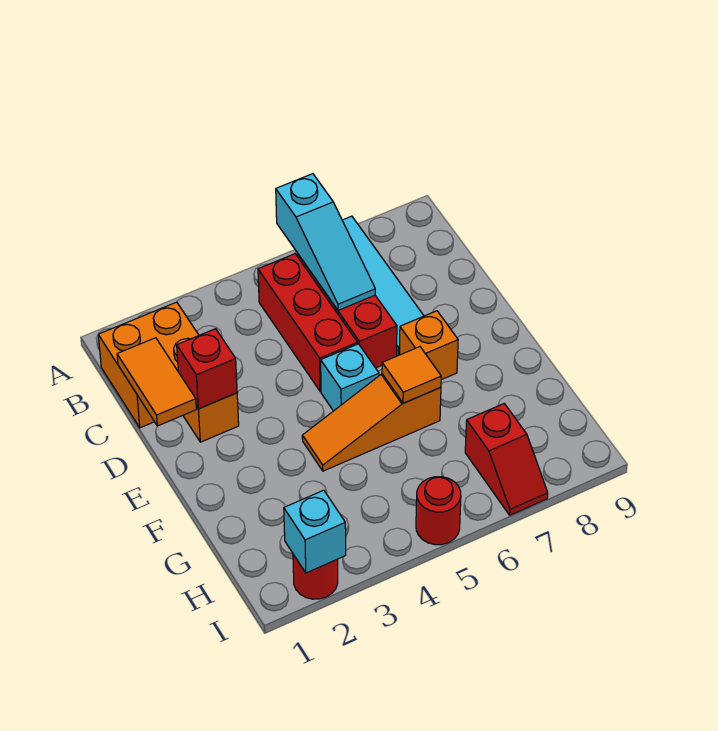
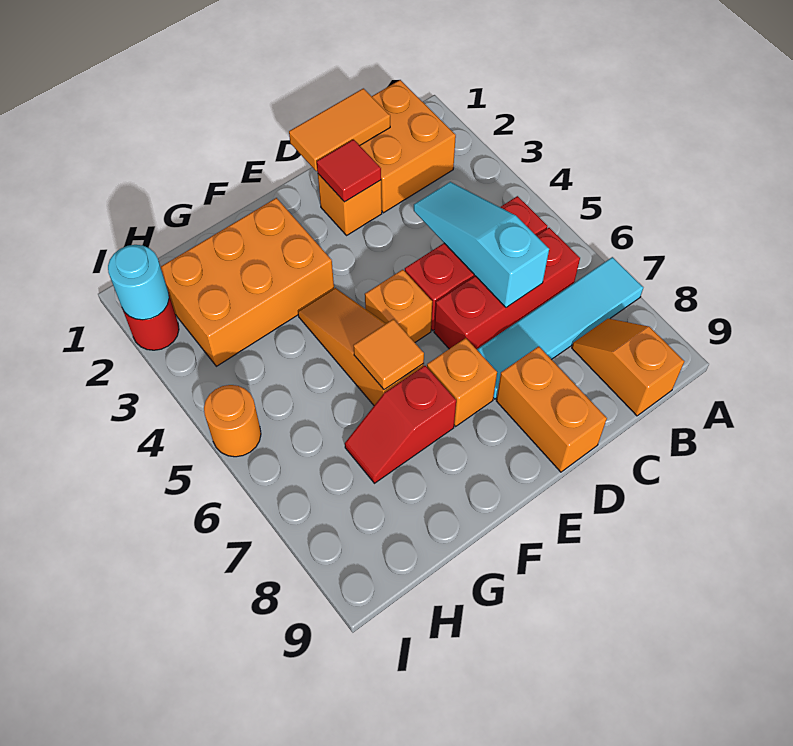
cyan slope A6:C6 level 2 top A -> cyan slope C4:C6 level 2 top 6
none -> orange slope B8:B9 level 1 top 9
red brick D2 level 2 -> red tile D2 level 2
none -> orange brick D8:D9 level 1
cyan brick E5 level 1 -> orange brick E5 level 1
none -> orange brick F2:H3 level 1
red slope H7:I7 level 1 top H -> red slope F7:G7 level 1 top F
cyan brick I2 level 2 -> cyan round brick I2 level 2
red round brick I5 level 1 -> orange round brick I5 level 1

